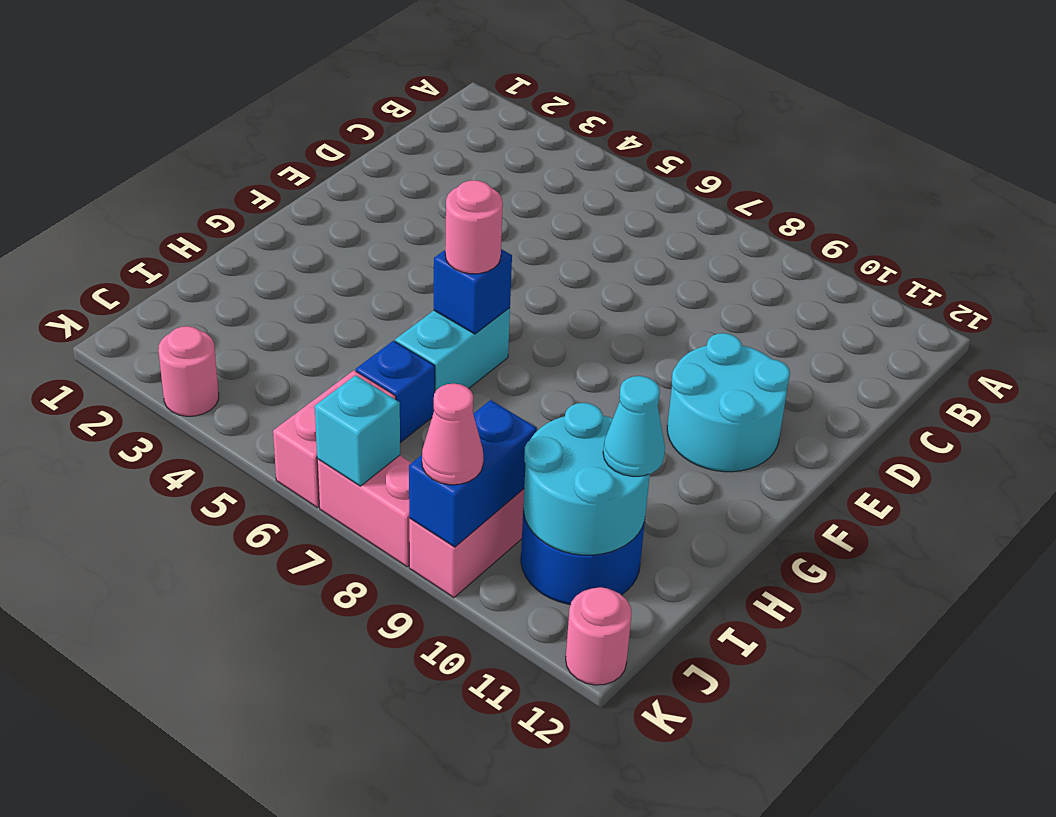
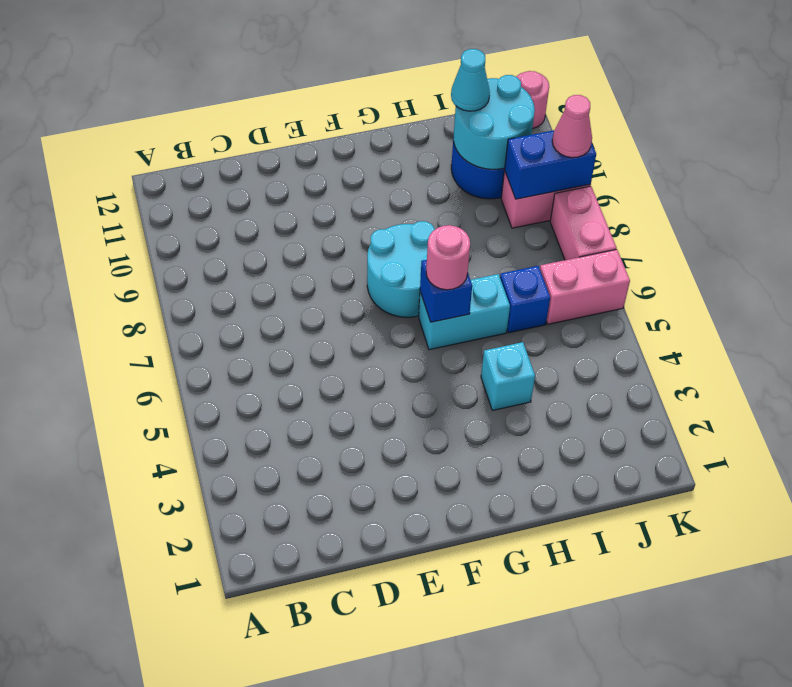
cyan round brick E10:F11 level 1 -> cyan round brick F7:G8 level 1
pink round brick K3 level 1 -> none
cyan brick K7 level 2 -> cyan brick H4 level 1

